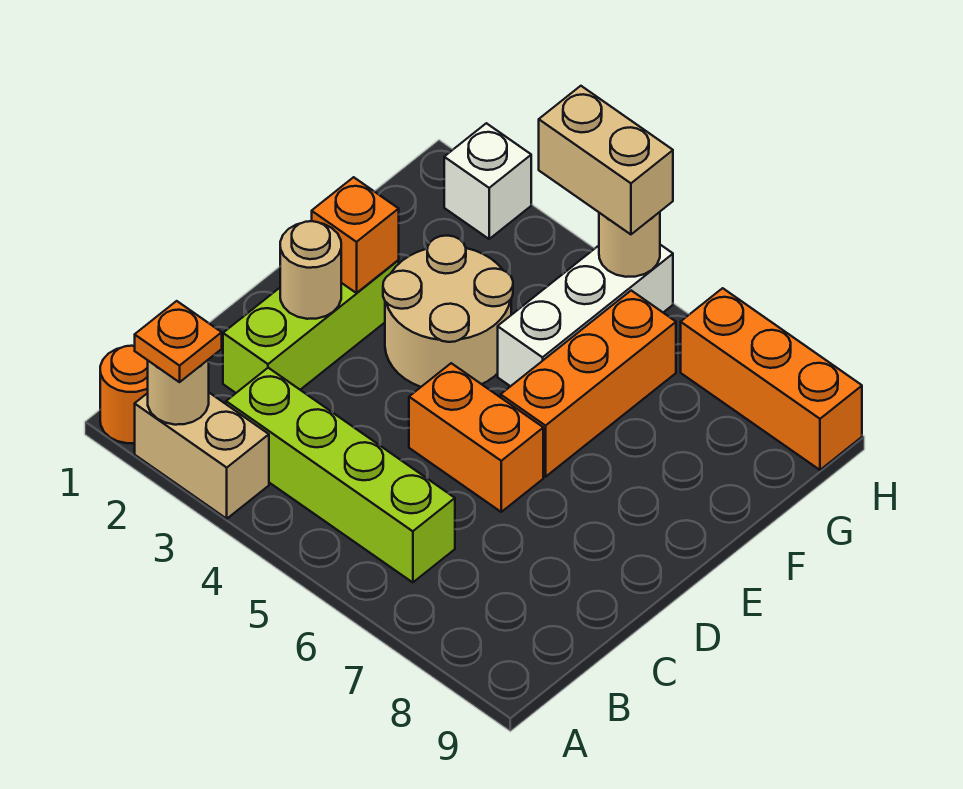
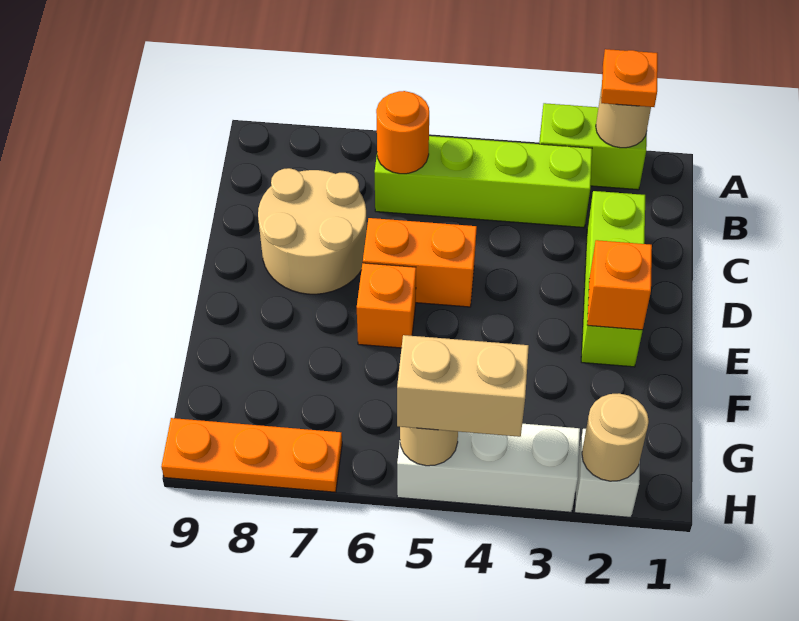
orange round brick A1 level 1 -> orange round brick B6 level 2
tan brick A2:A3 level 1 -> lime brick A2:A3 level 1
tan round brick D2 level 2 -> tan round brick H2 level 2
tan round brick E3:F4 level 1 -> tan round brick C7:D8 level 1
orange brick E6:G6 level 1 -> orange brick E6 level 1
white brick F5:H5 level 1 -> white brick H3:H5 level 1
orange brick H7:H9 level 1 -> orange plate H7:H9 level 1

